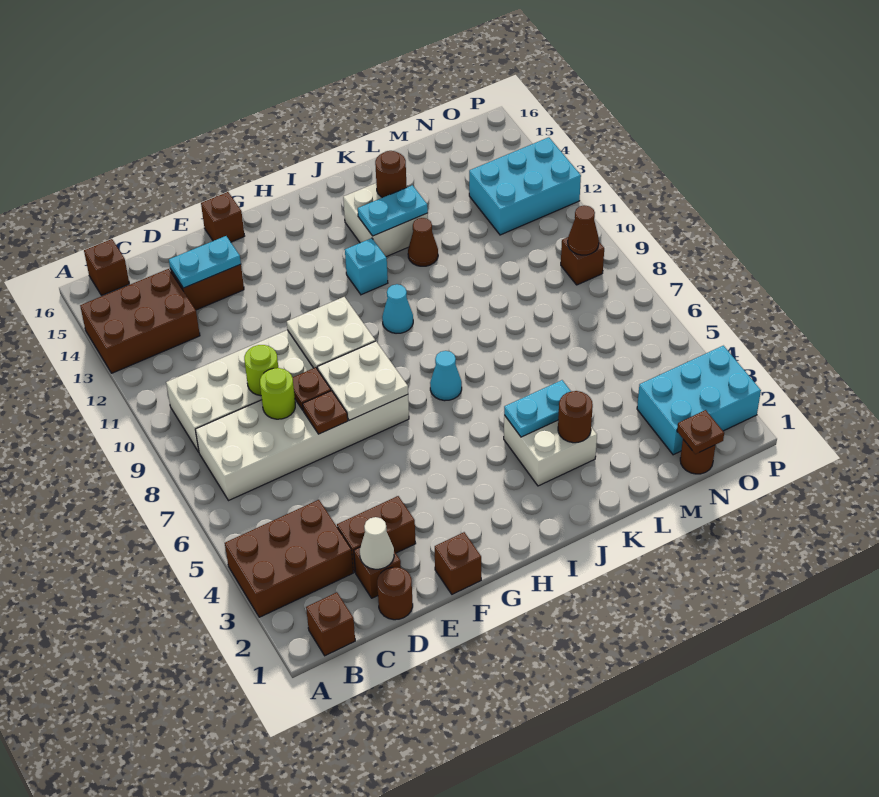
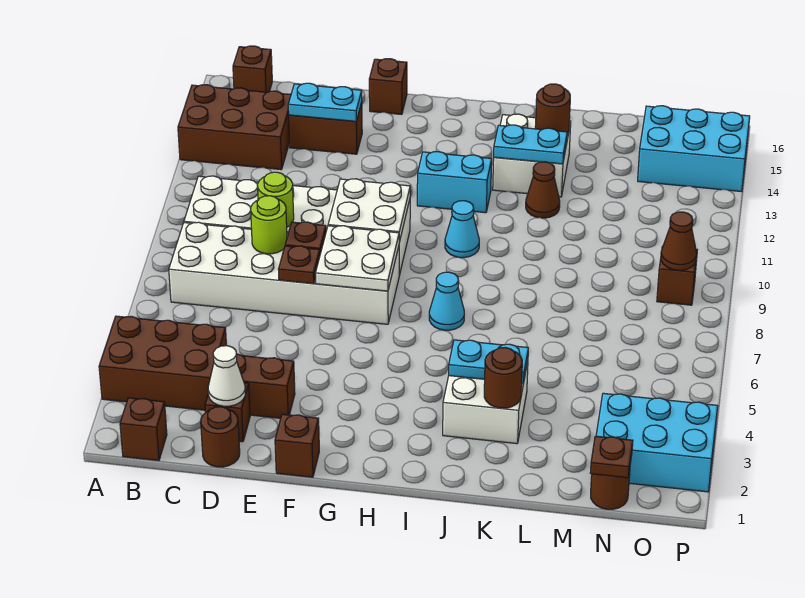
cyan brick I12 level 1 -> cyan brick H12:I12 level 1
cyan brick N12:P13 level 1 -> cyan brick N14:P15 level 1

